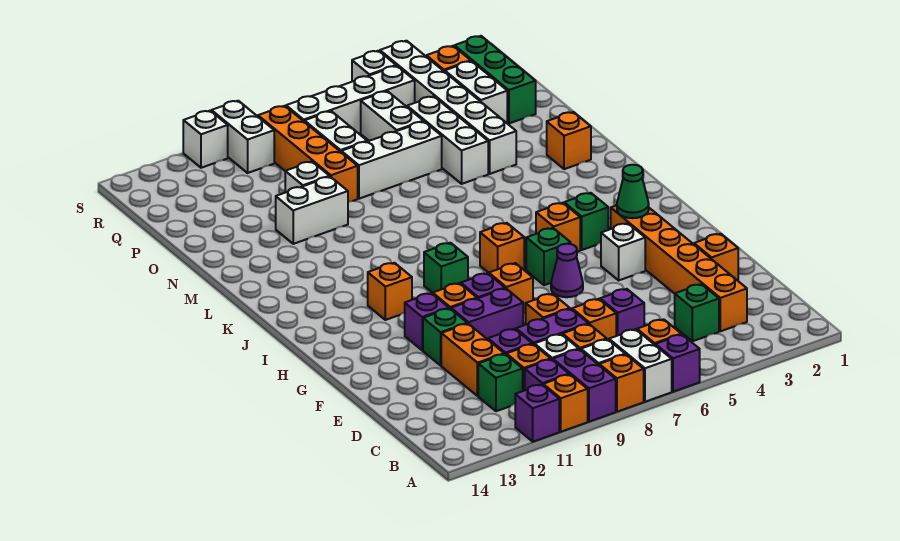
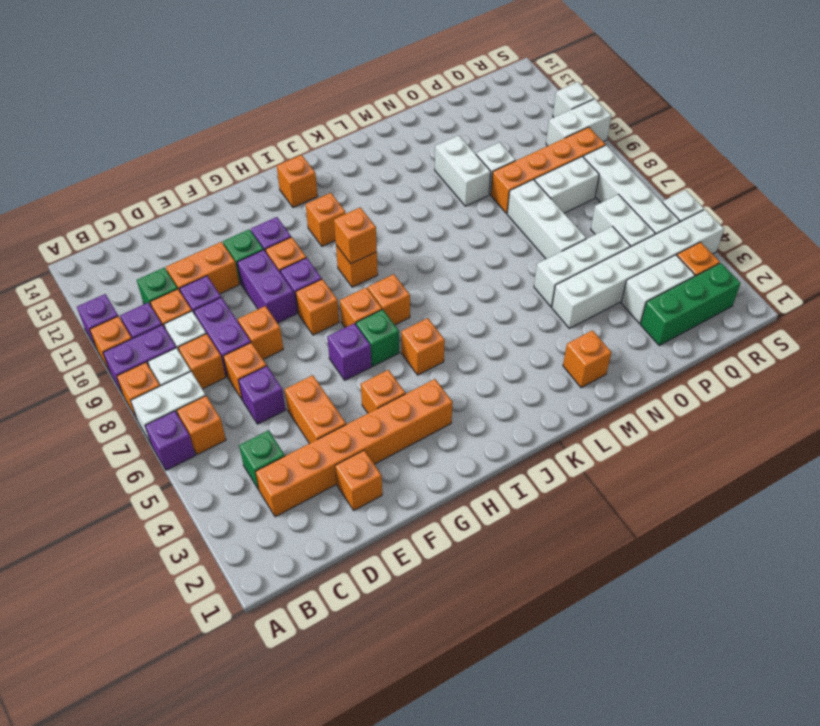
none -> orange brick E4:E5 level 1
white brick G4 level 1 -> orange brick G4 level 1
purple cone G6 level 1 -> purple brick G6 level 1
green cone H3 level 2 -> none
none -> orange brick H7 level 1
green brick I4 level 1 -> none
green brick I9 level 1 -> orange brick I9 level 1
none -> orange brick I9 level 2
none -> orange brick I13 level 1
white brick P6:Q6 level 1 -> white brick Q5:Q6 level 1

